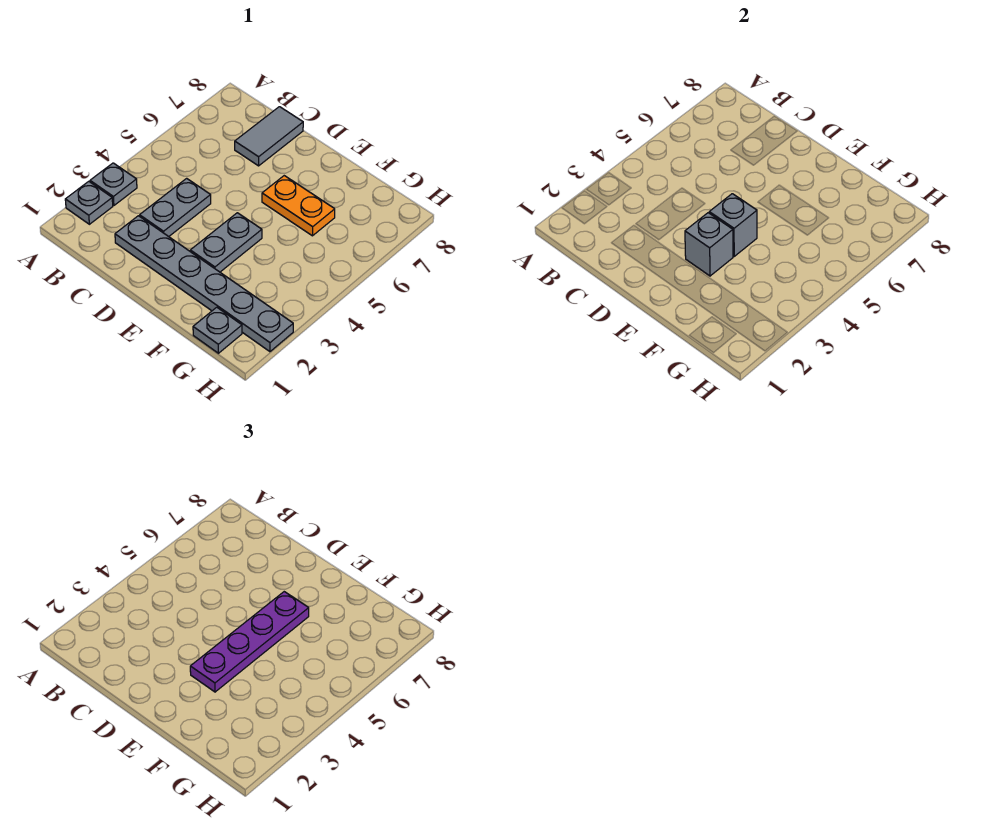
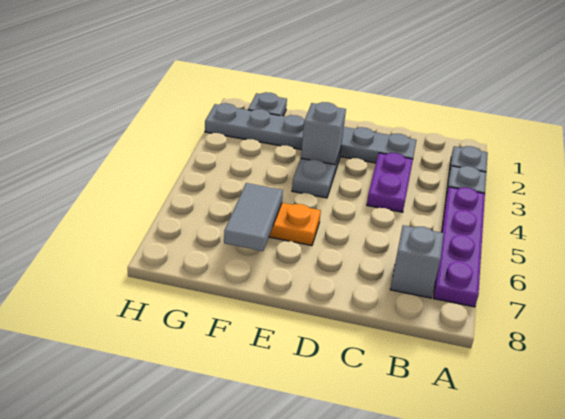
grey plate C3:C4 level 1 -> purple plate C3:C4 level 1
grey tile C7:C8 level 1 -> grey tile F6:F7 level 2
purple plate E3:E6 level 3 -> purple plate A4:A7 level 1
grey brick E4 level 2 -> grey brick B7 level 1

